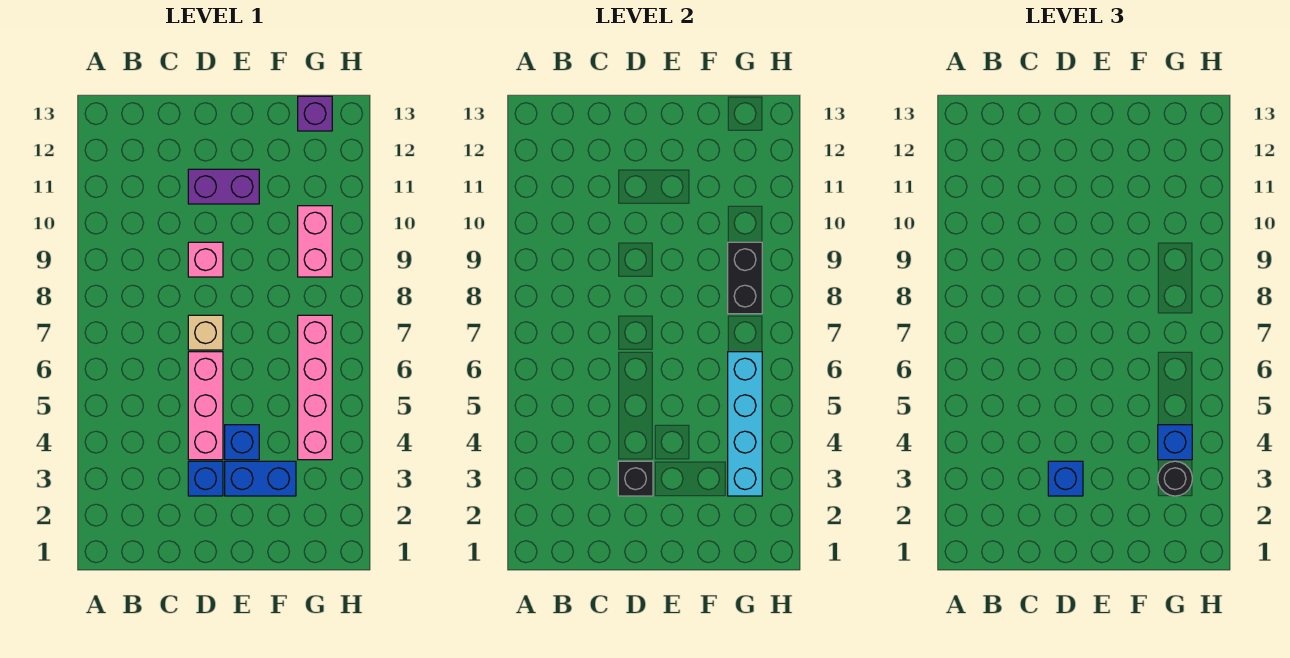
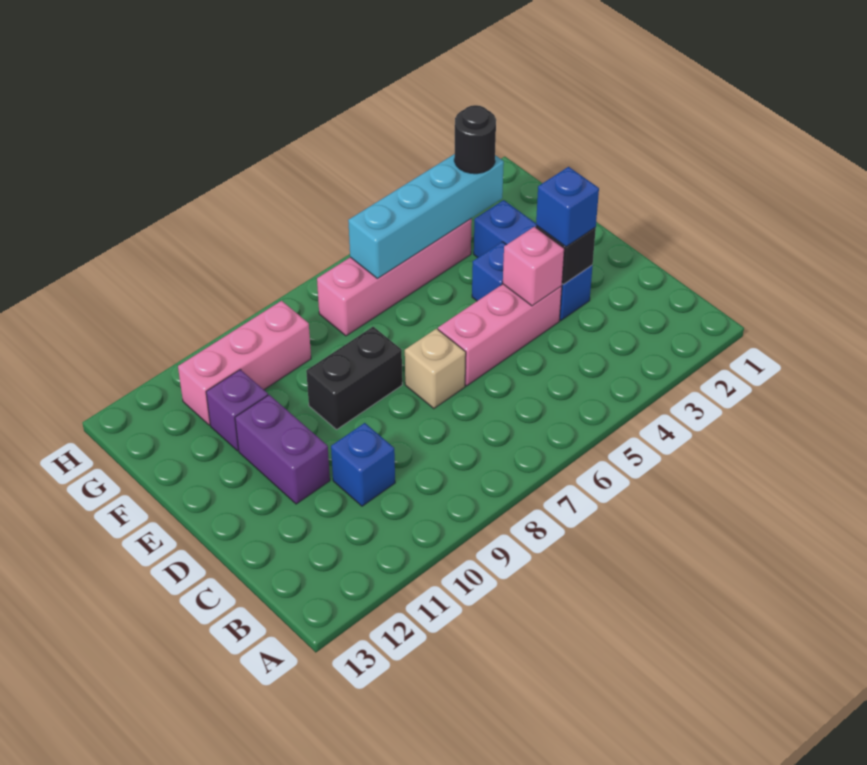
pink brick D9 level 1 -> pink brick D4 level 2
blue brick G4 level 3 -> blue brick C10 level 1
black brick G8:G9 level 2 -> black brick E8:E9 level 1
pink brick G9:G10 level 1 -> pink brick G9:G11 level 1
purple brick G13 level 1 -> purple brick F11 level 1

